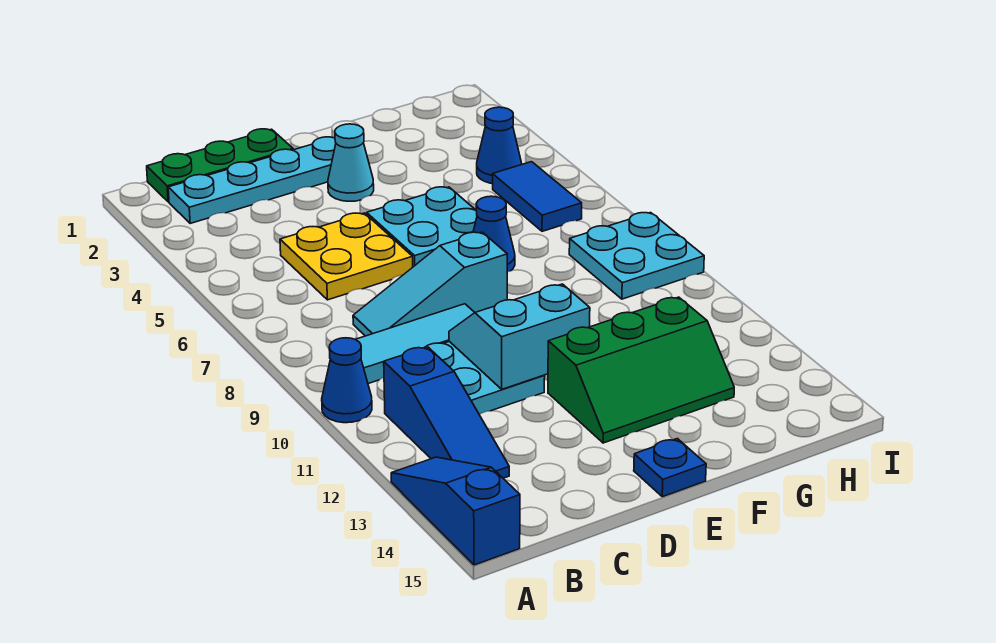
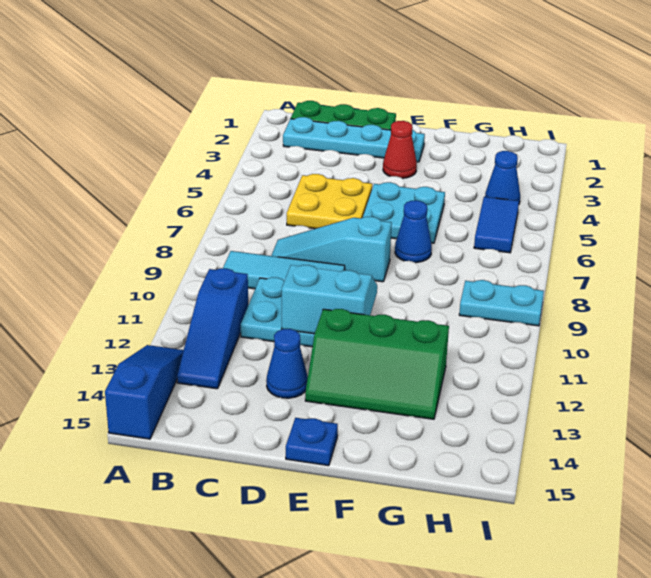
blue cone A10 level 1 -> blue cone D13 level 1
cyan cone E3 level 1 -> red cone E3 level 1
cyan plate H8:I9 level 1 -> cyan plate H9:I9 level 1

